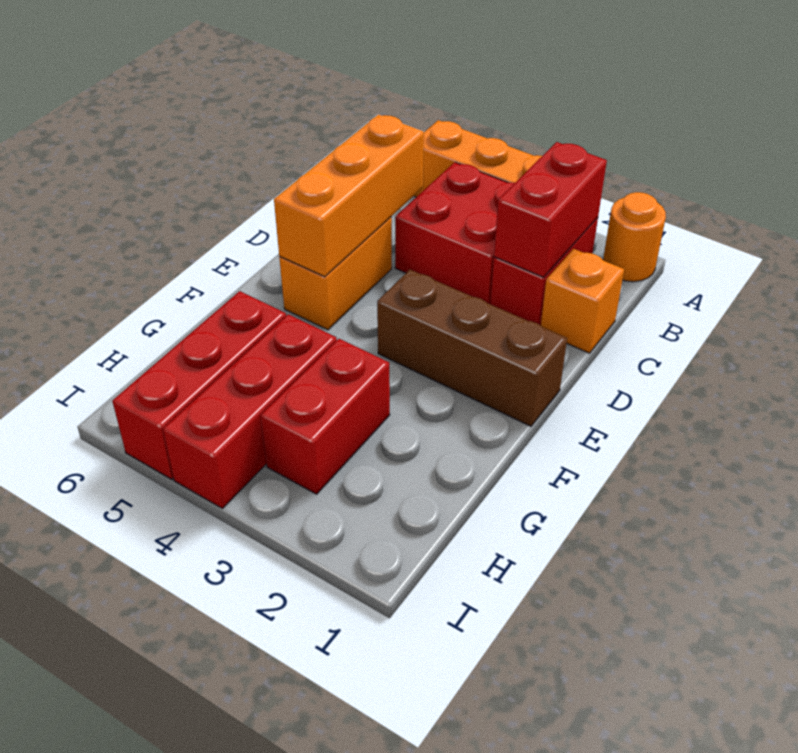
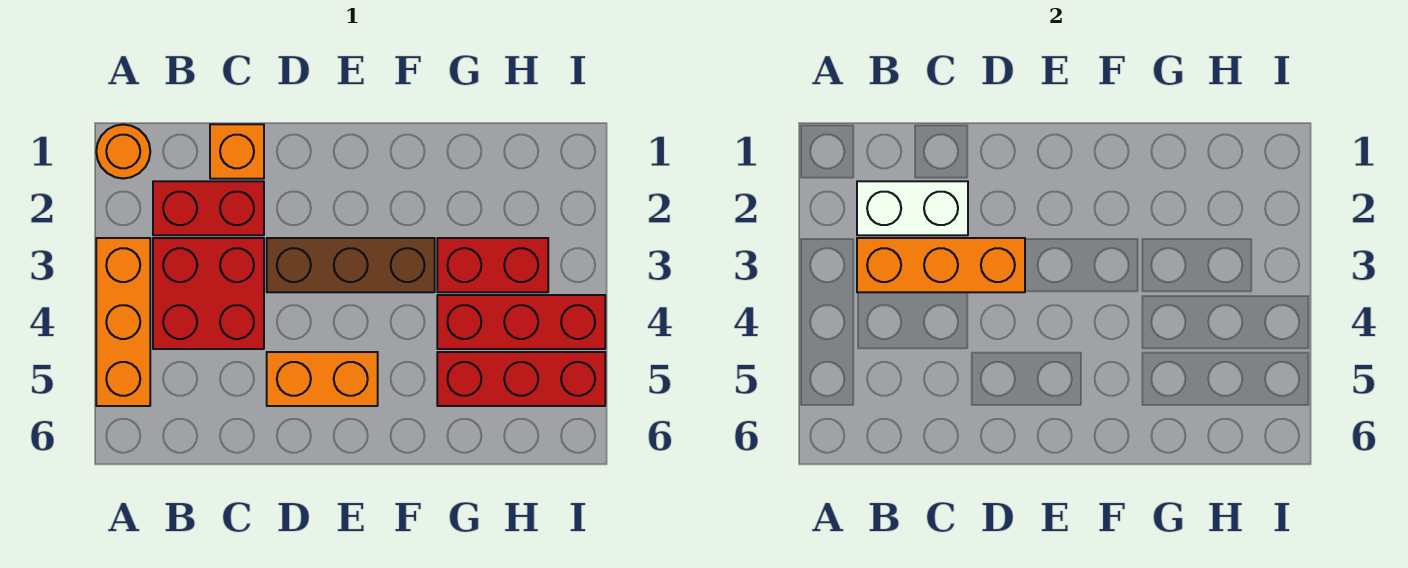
red brick B2:C2 level 2 -> white brick B2:C2 level 2
orange brick C5:E5 level 2 -> orange brick B3:D3 level 2
brown brick E1:E3 level 1 -> brown brick D3:F3 level 1

